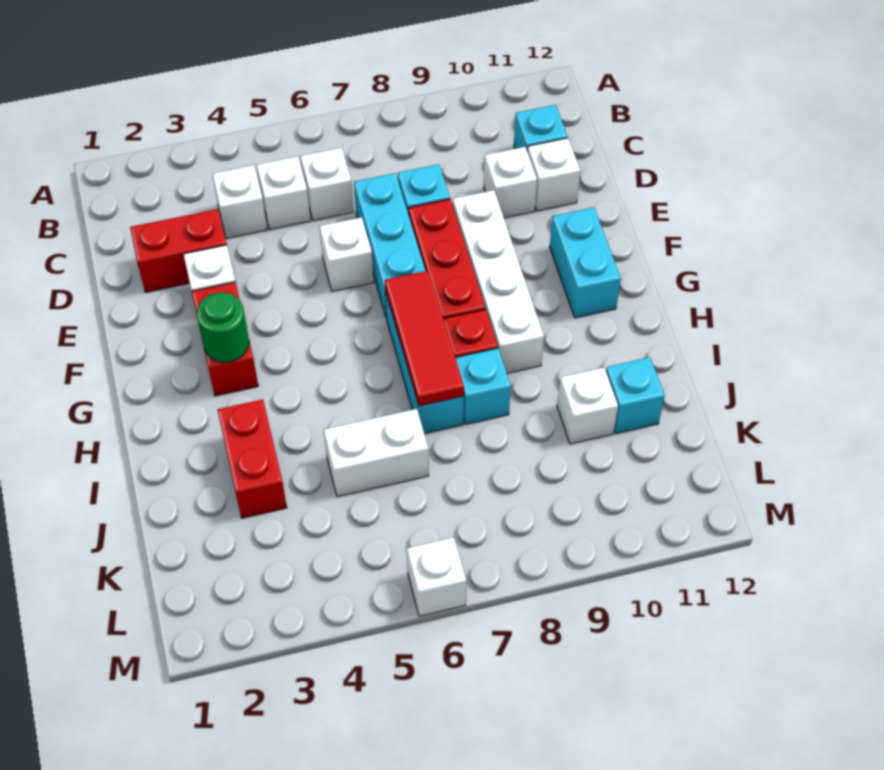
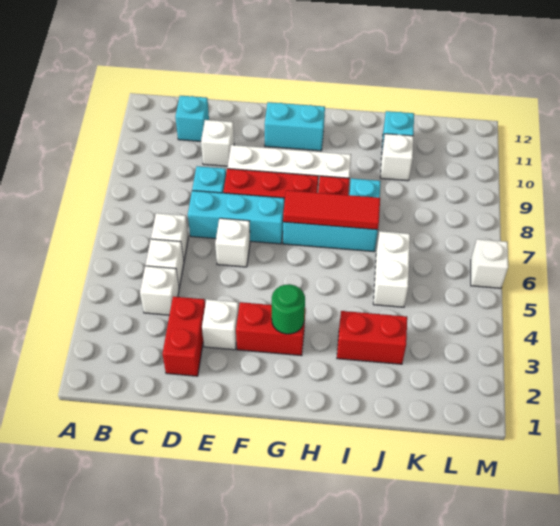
white brick D11 level 1 -> none

